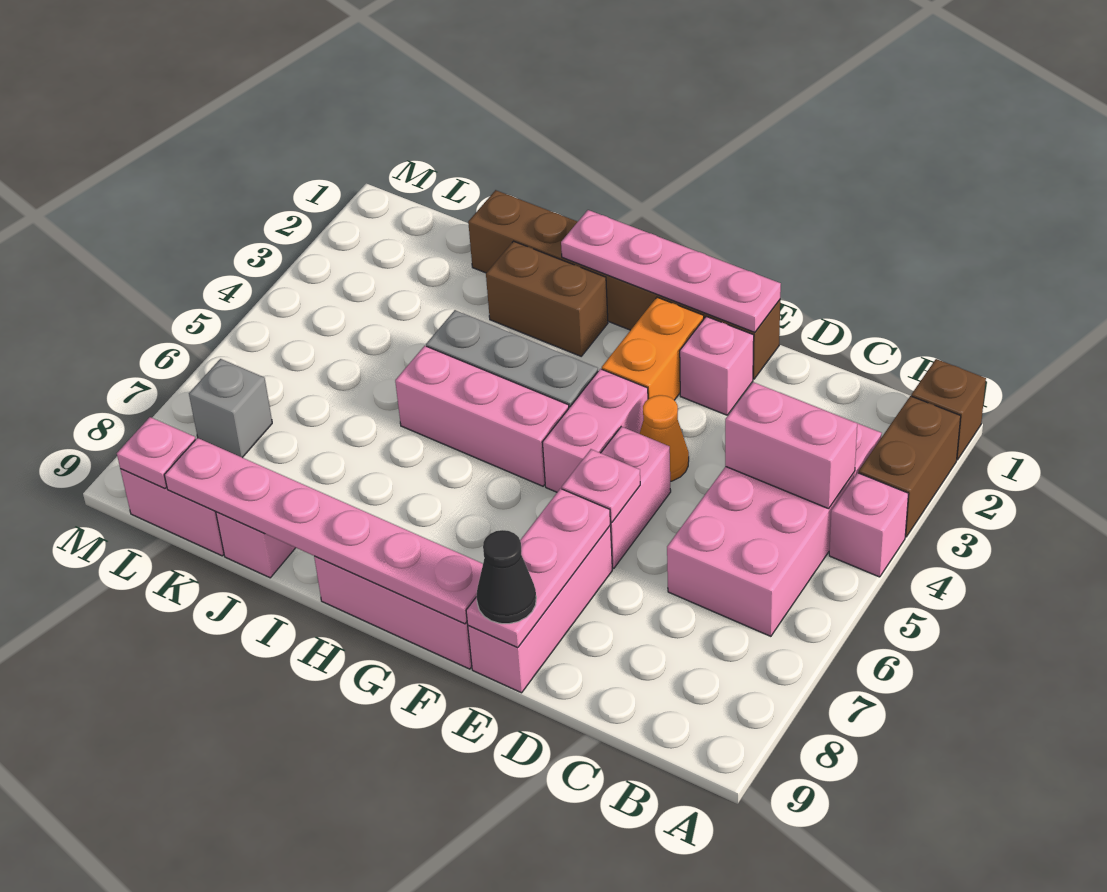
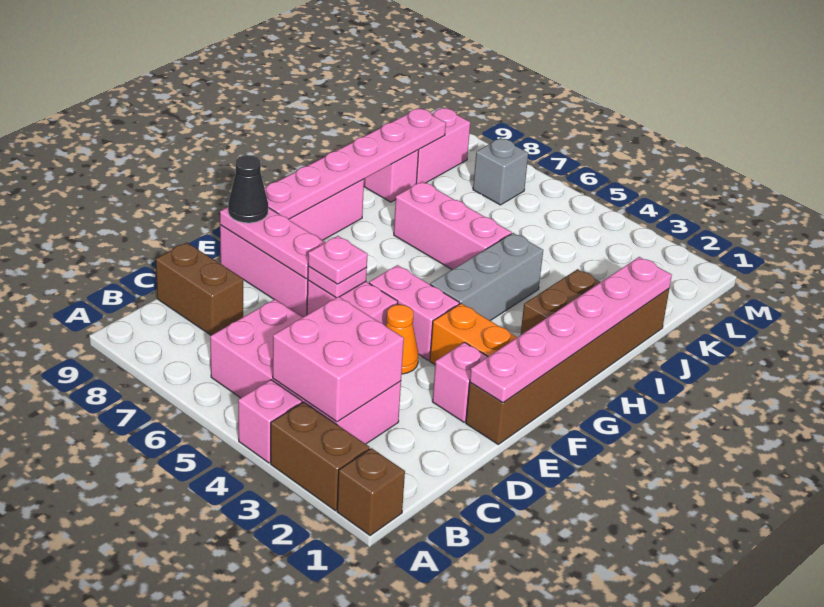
pink brick B4:C4 level 2 -> pink brick B3:C4 level 2
none -> brown brick C8:C9 level 1
pink plate E1:H1 level 2 -> pink plate E1:J1 level 2
pink brick G5:I5 level 1 -> pink brick I5:I7 level 1
pink plate L9 level 2 -> pink plate E6 level 3

